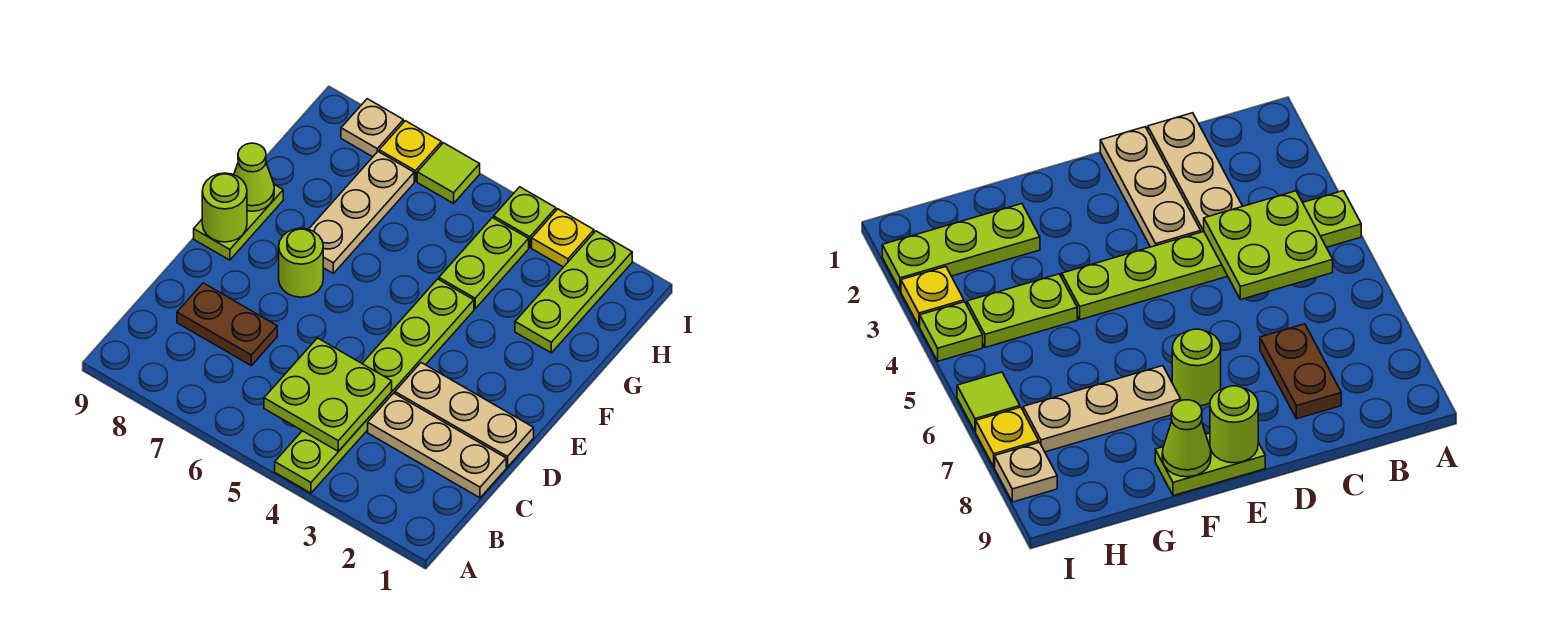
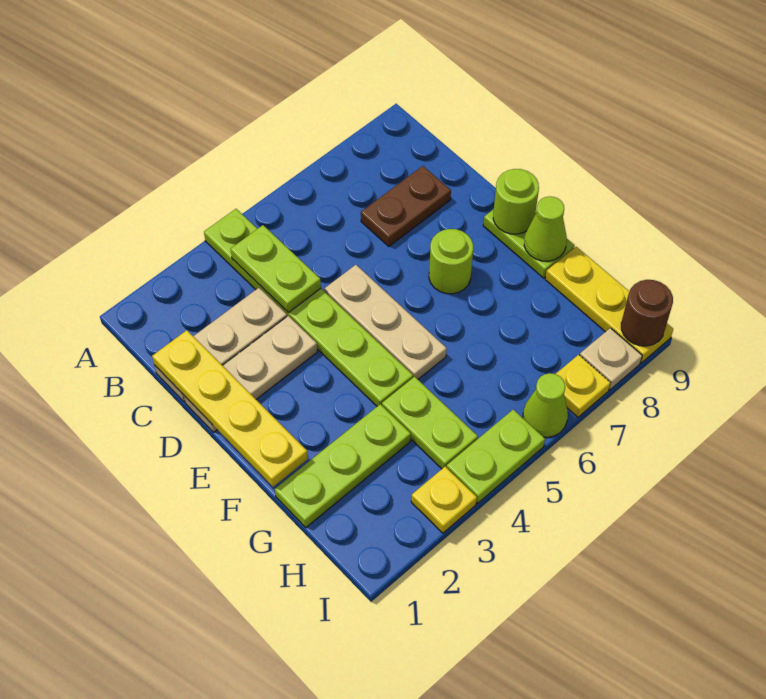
lime plate B4:C5 level 2 -> lime plate B4:C4 level 2
none -> yellow plate C1:F1 level 2
tan plate F7:H7 level 1 -> tan plate D5:F5 level 1
lime plate G2:I2 level 1 -> lime plate G1:G3 level 1
none -> yellow plate G9:I9 level 1
lime plate I4 level 1 -> lime plate I4:I5 level 1
lime tile I6 level 1 -> lime cone I6 level 1
none -> brown round brick I9 level 2

